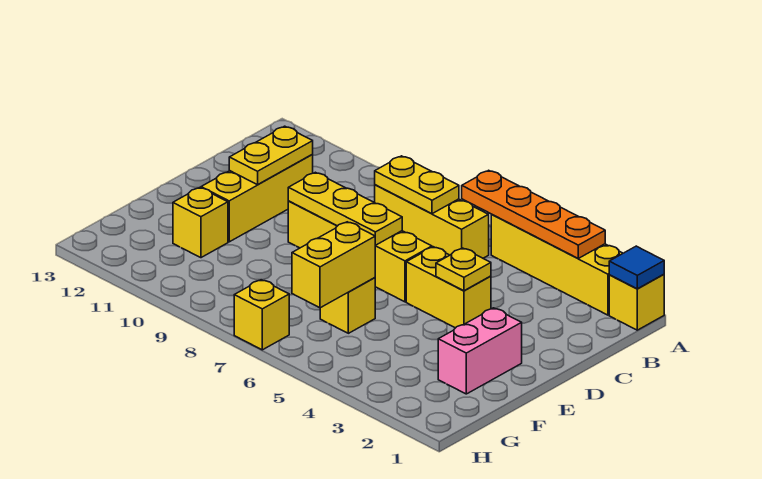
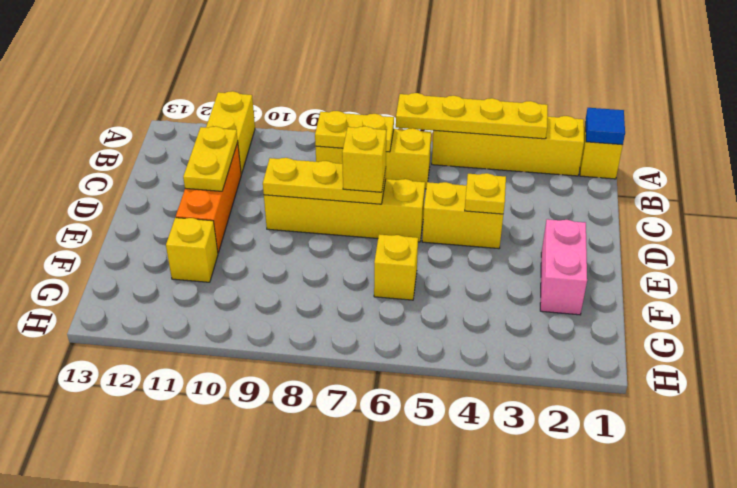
orange plate A3:A6 level 2 -> yellow plate A3:A6 level 2
yellow brick C11:E11 level 1 -> orange brick C11:E11 level 1
yellow brick F6:G6 level 2 -> yellow brick A11:B11 level 1
yellow brick H7 level 1 -> yellow brick D7 level 3

